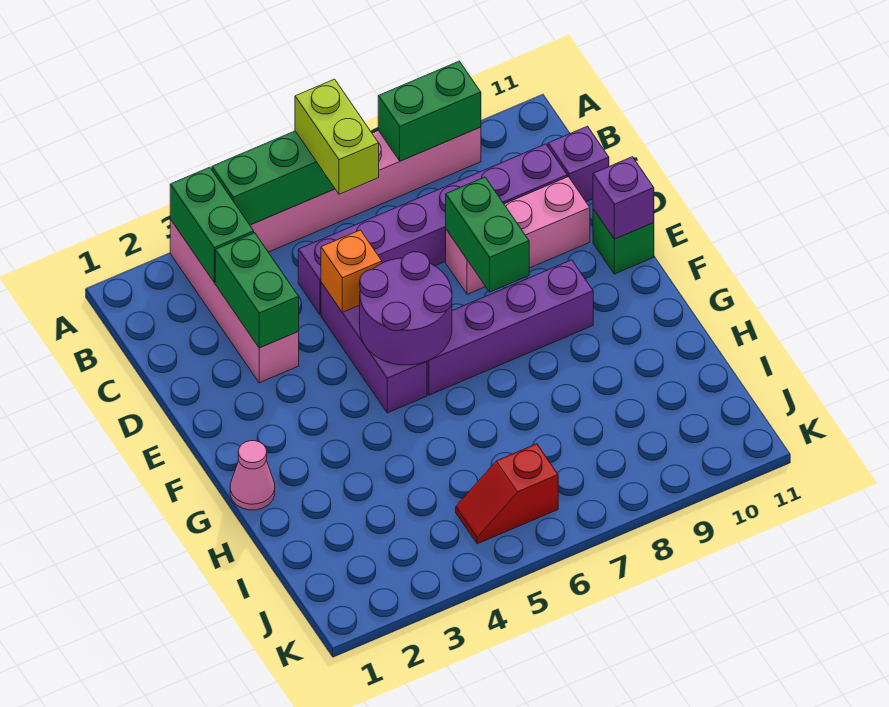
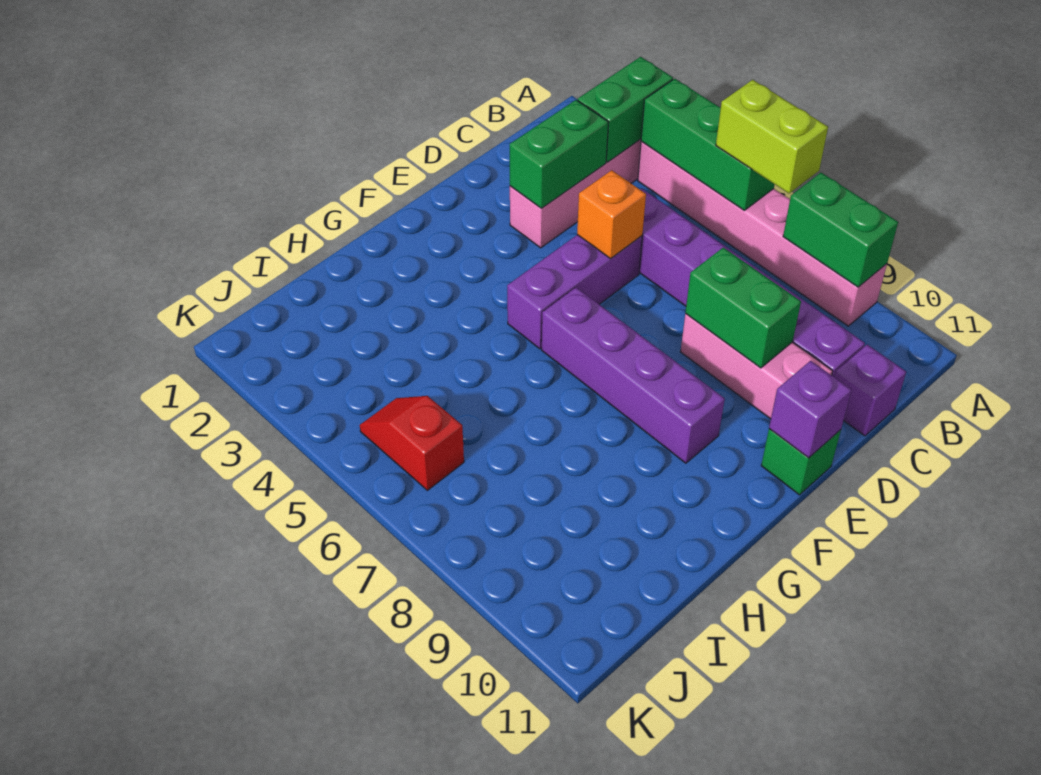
lime brick A6:B6 level 3 -> lime brick A6:A7 level 3
green brick D8:E8 level 2 -> green brick D8:D9 level 2
purple round brick E5:F6 level 2 -> none
pink cone G1 level 1 -> none

